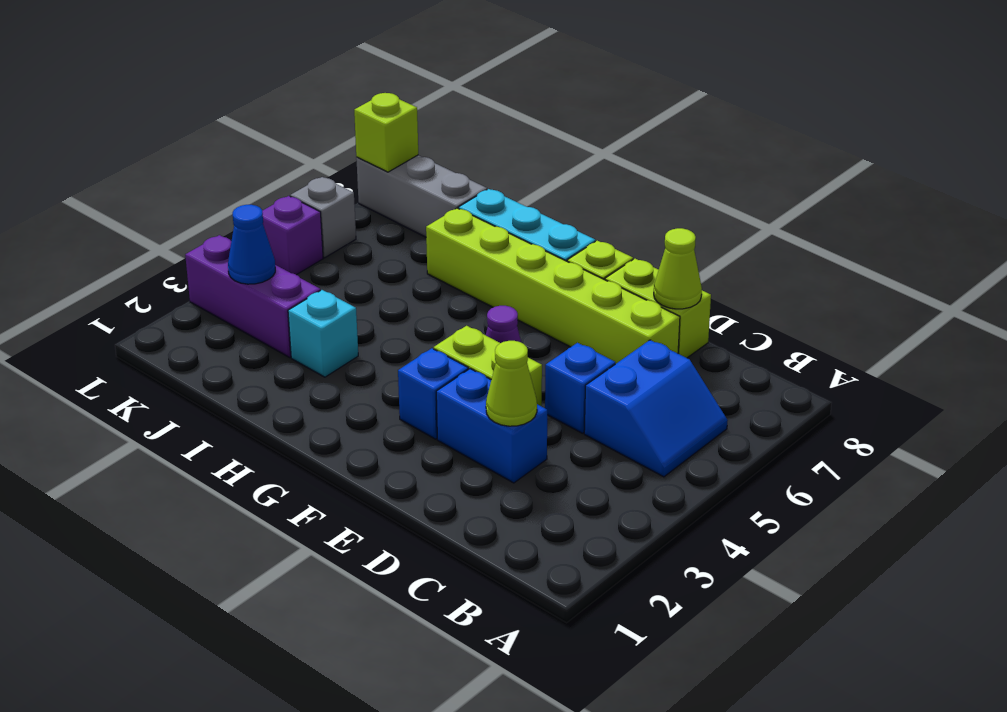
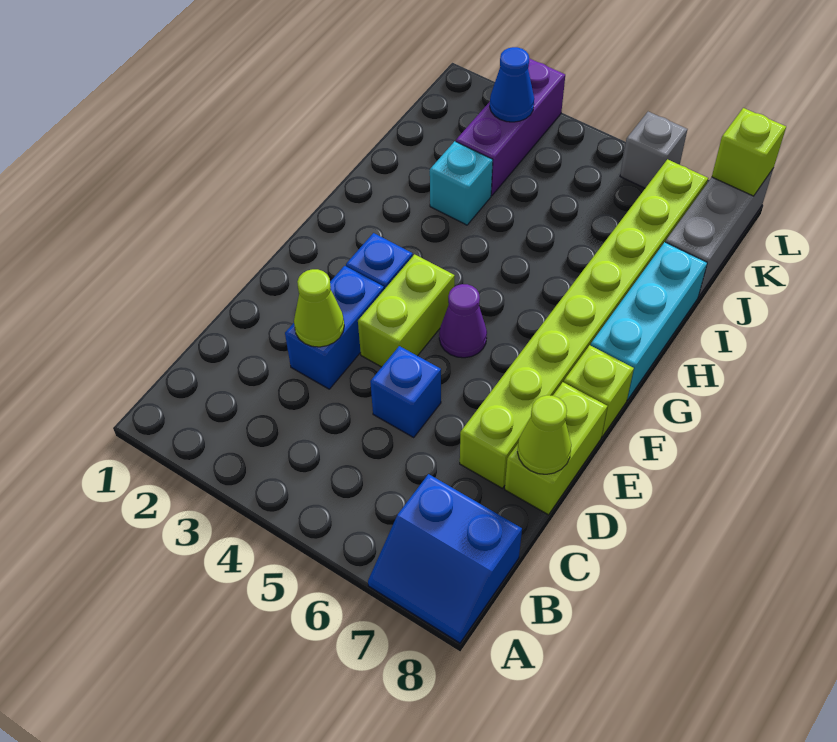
blue slope B5:C6 level 1 top C -> blue slope A7:B8 level 1 top B
lime brick D7:I7 level 1 -> lime brick D7:K7 level 1
purple brick L5 level 1 -> none

